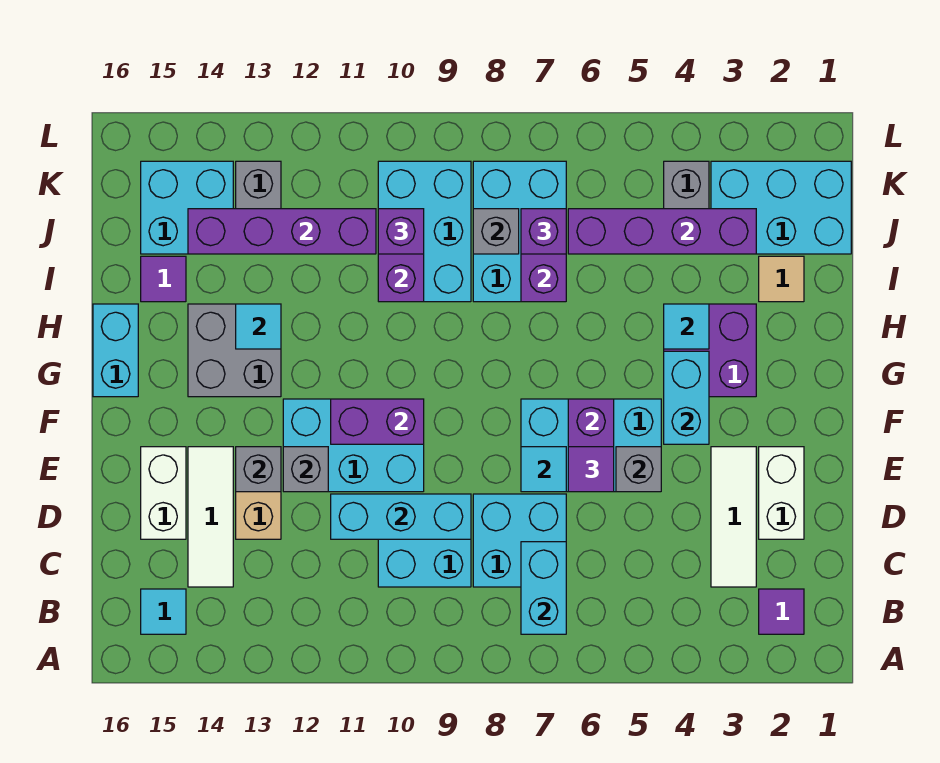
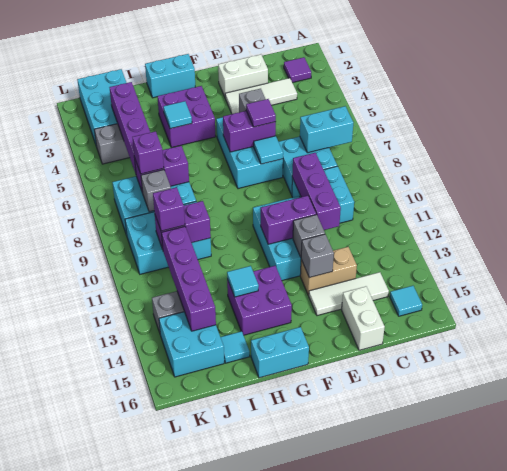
cyan brick D9:D11 level 2 -> purple brick D9:D11 level 2
white brick D15:E15 level 1 -> white brick D15:D16 level 1
cyan brick F4:G4 level 2 -> cyan brick G1:H1 level 1
purple brick F10:F11 level 2 -> purple brick E11:F11 level 2
grey brick G13:H14 level 1 -> purple brick G13:H14 level 1
tan tile I2 level 1 -> none
purple tile I15 level 1 -> cyan tile I15 level 1

